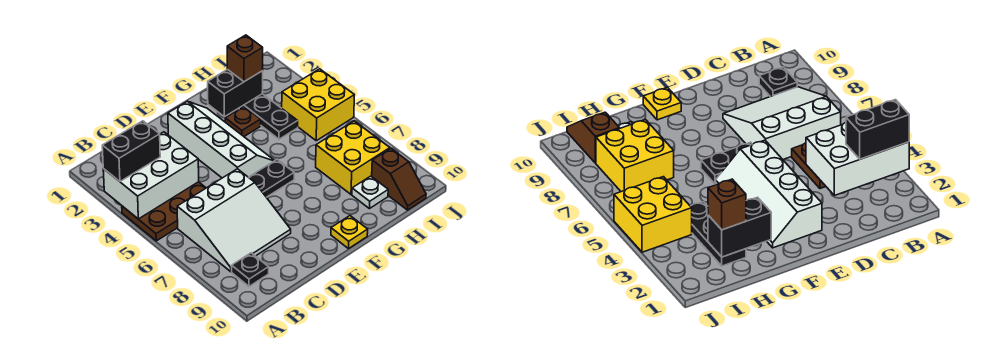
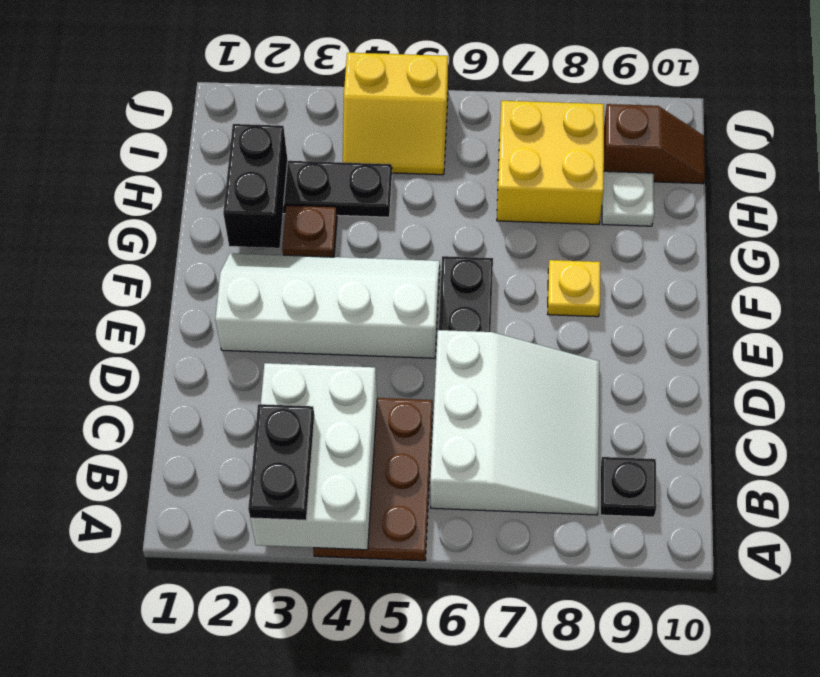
black brick A3:B3 level 3 -> black plate A3:B3 level 3
yellow plate F10 level 1 -> yellow plate F8 level 1
brown brick H2 level 3 -> none
yellow brick I4:J5 level 1 -> yellow slope I4:J5 level 1 top J

